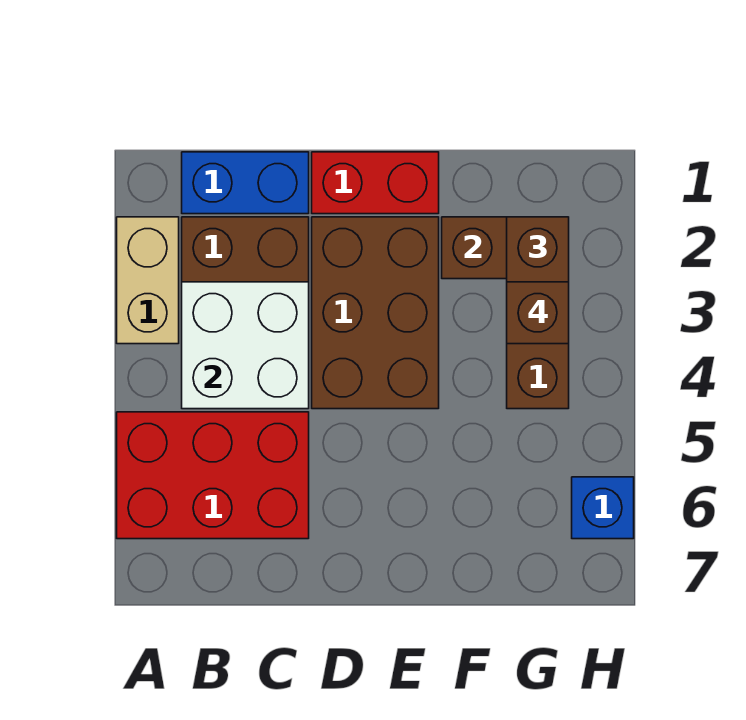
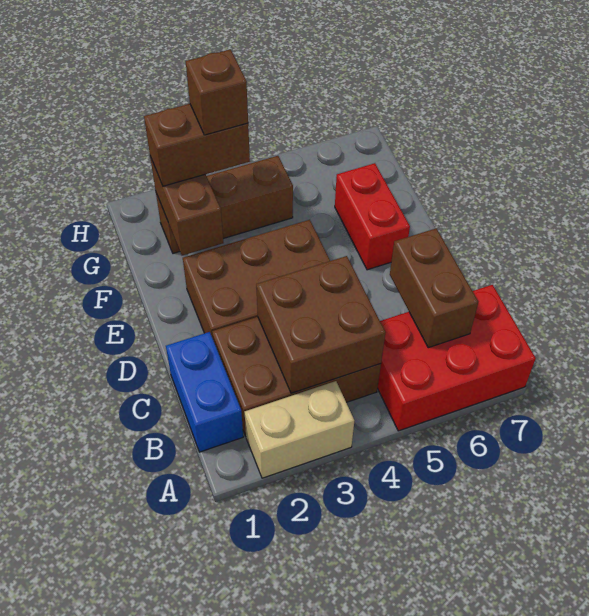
red brick A5:C6 level 1 -> red brick A5:B7 level 1
white brick B3:C4 level 2 -> brown brick B3:C4 level 2
none -> brown brick B6:C6 level 2
red brick D1:E1 level 1 -> red brick E6:F6 level 1
blue brick H6 level 1 -> none

